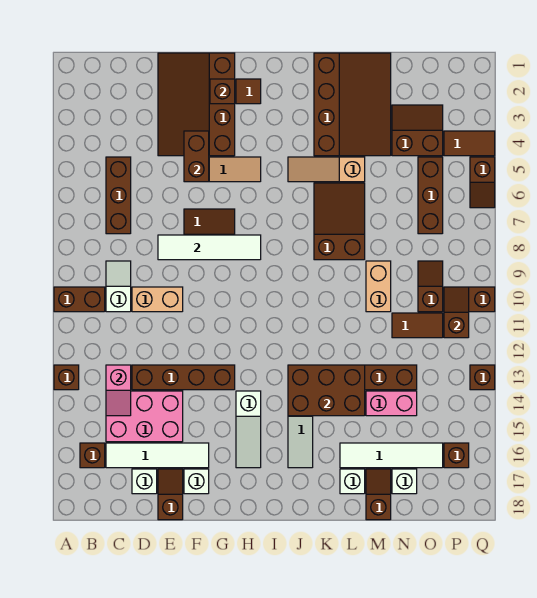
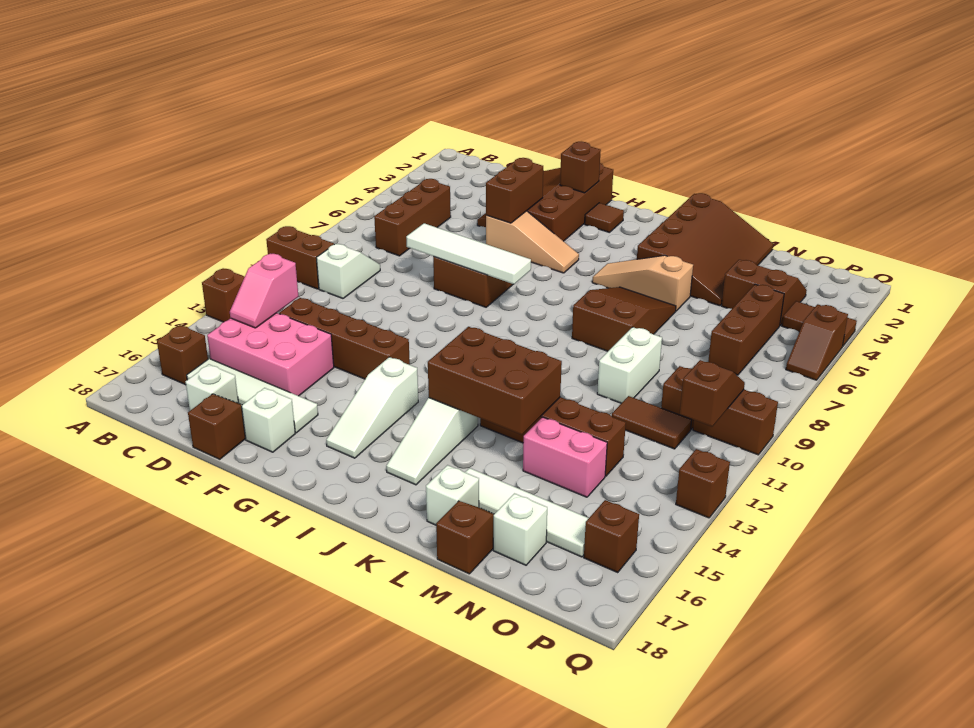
tan brick D10:E10 level 1 -> none
tan brick M9:M10 level 1 -> white brick M9:M10 level 1

